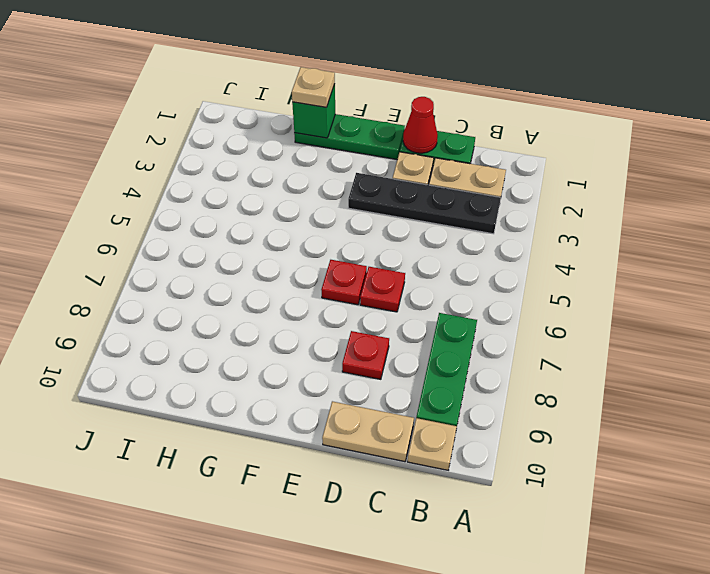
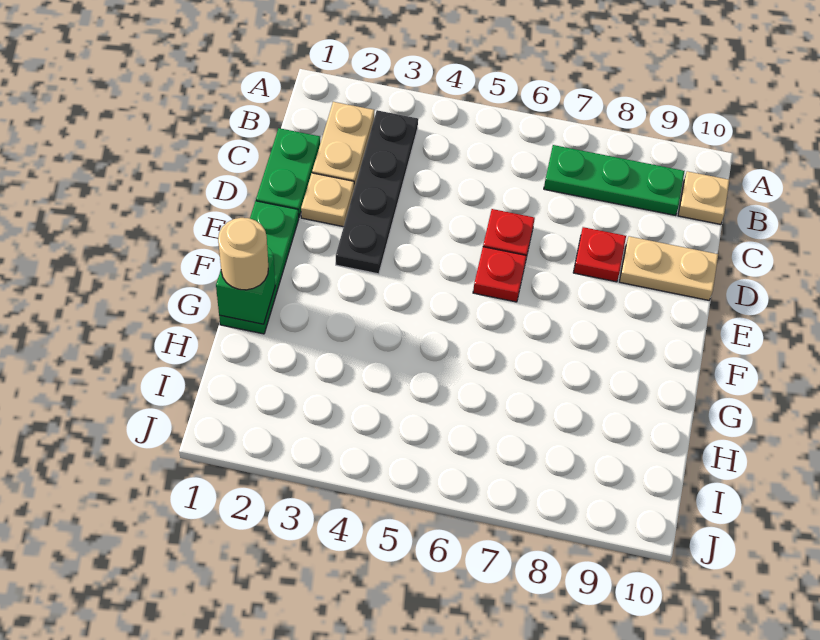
tan plate C10:D10 level 1 -> tan plate D9:D10 level 1
red cone D1 level 2 -> none
tan plate G1 level 3 -> tan round brick G1 level 3

